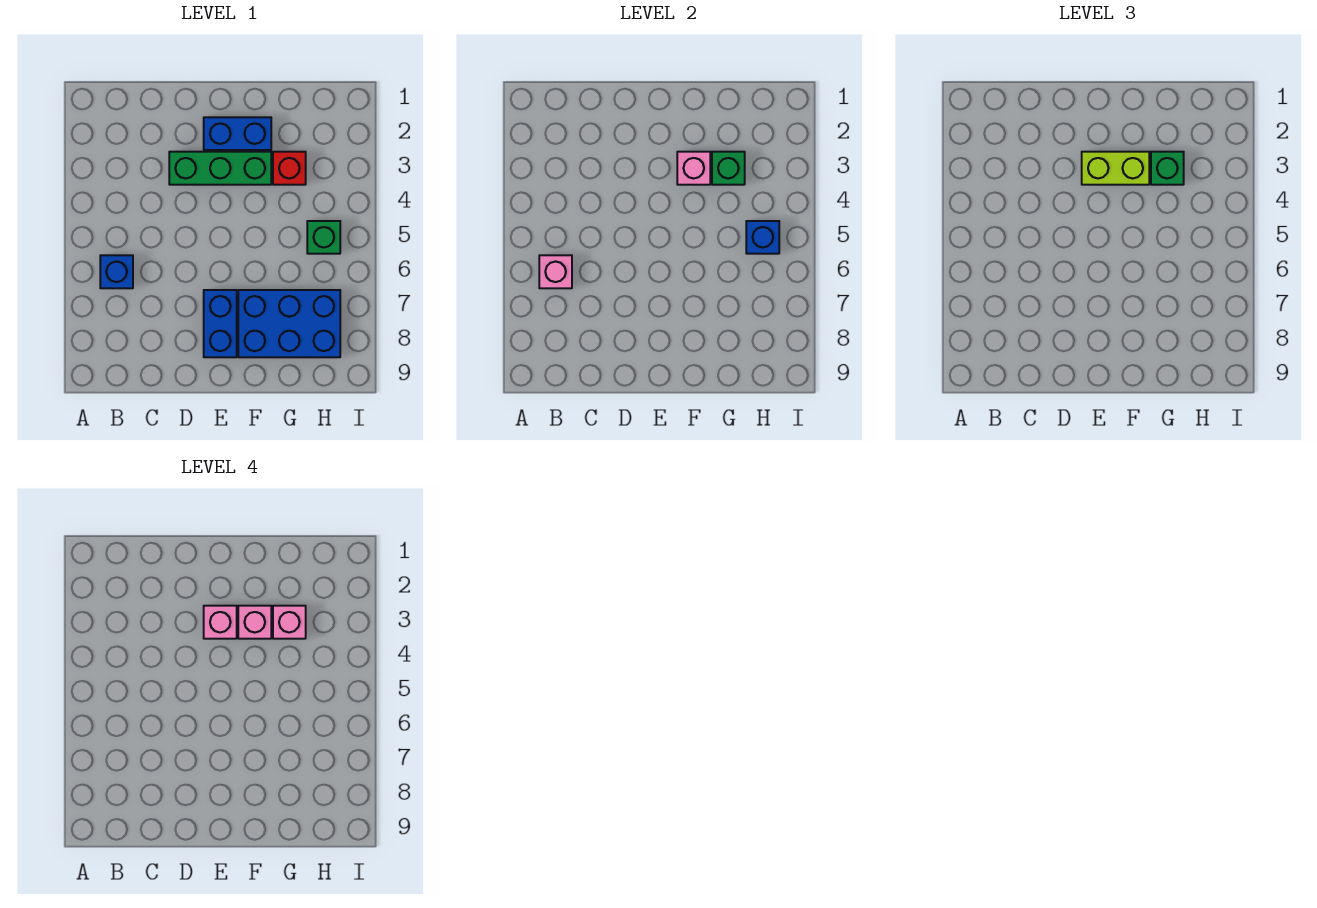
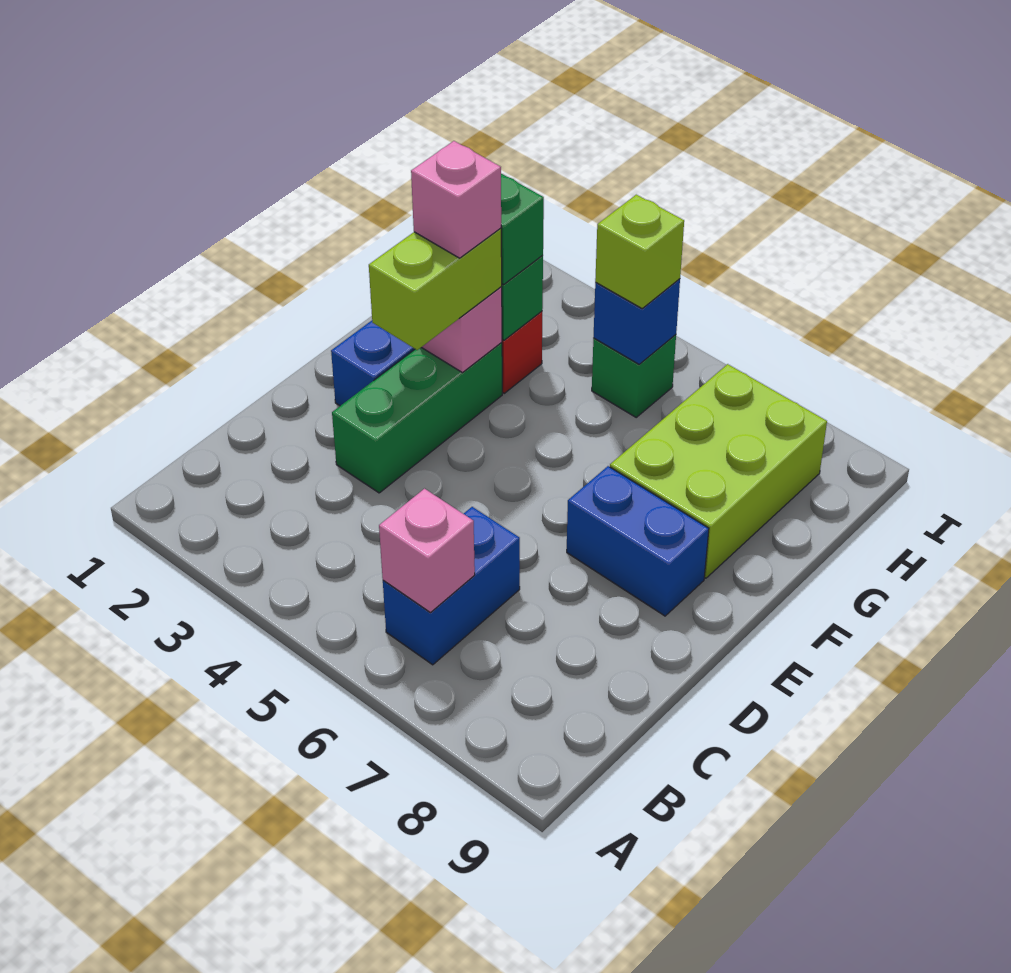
blue brick B6 level 1 -> blue brick B6:C6 level 1
pink brick E3 level 4 -> none
blue brick F7:H8 level 1 -> lime brick F7:H8 level 1
pink brick G3 level 4 -> none
none -> lime brick H5 level 3

